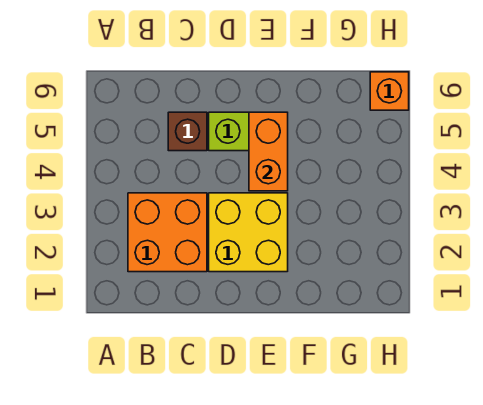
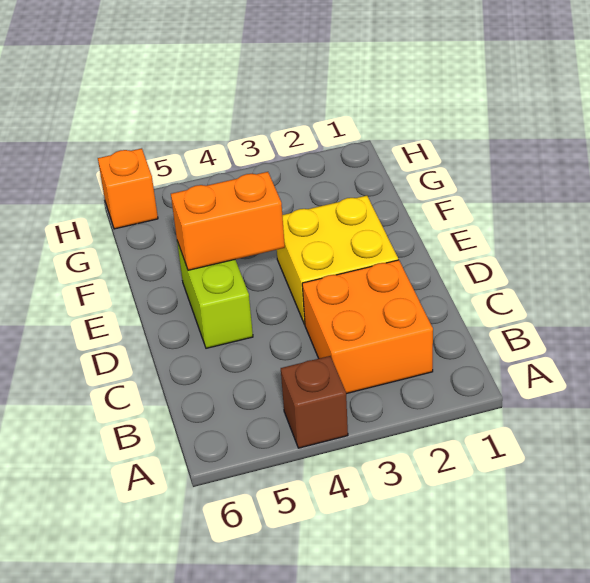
brown brick C5 level 1 -> brown brick A4 level 1

